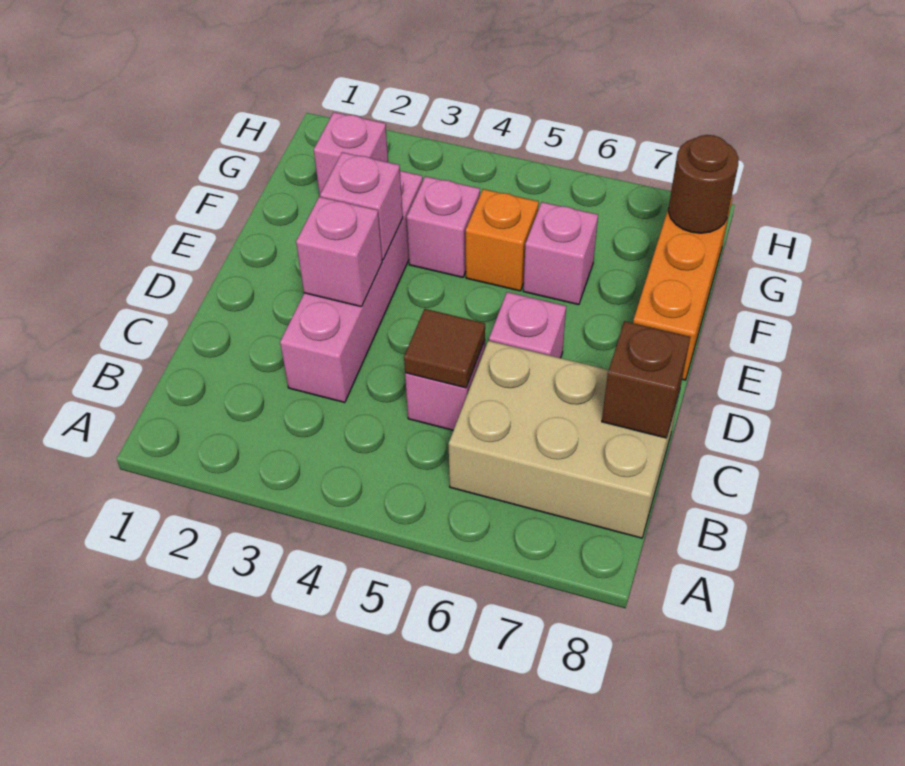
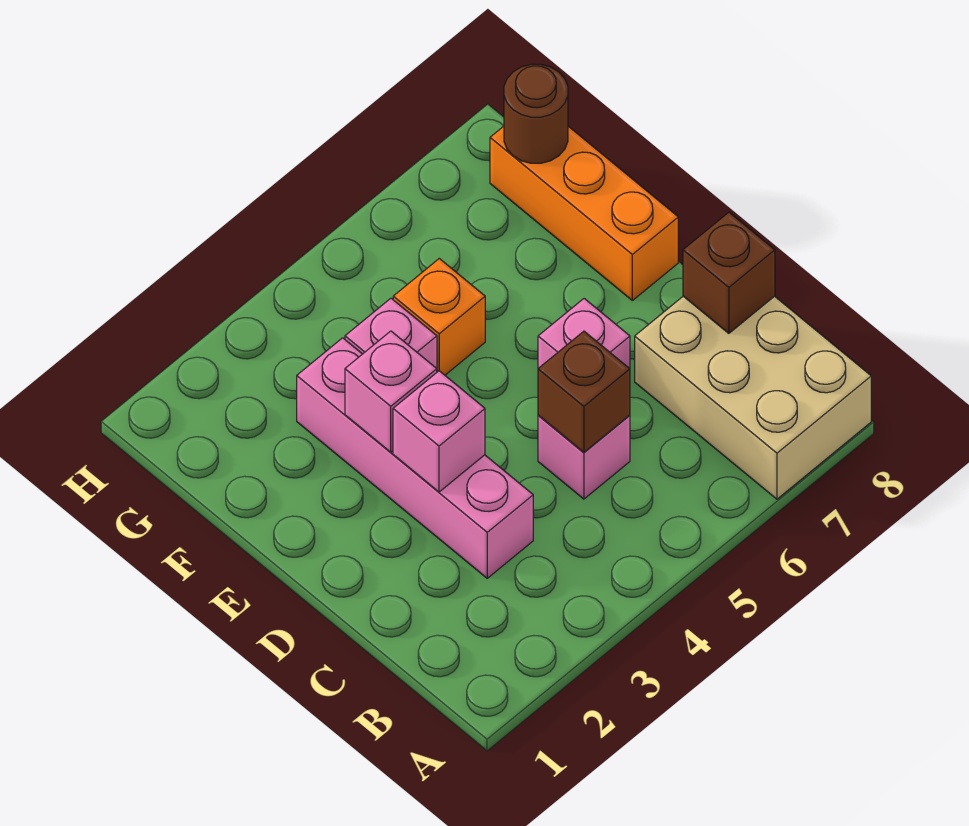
tan brick B6:C8 level 1 -> tan brick A7:C8 level 1
brown tile C5 level 2 -> brown brick C5 level 2
pink brick F6 level 1 -> none
pink brick G2 level 1 -> none

